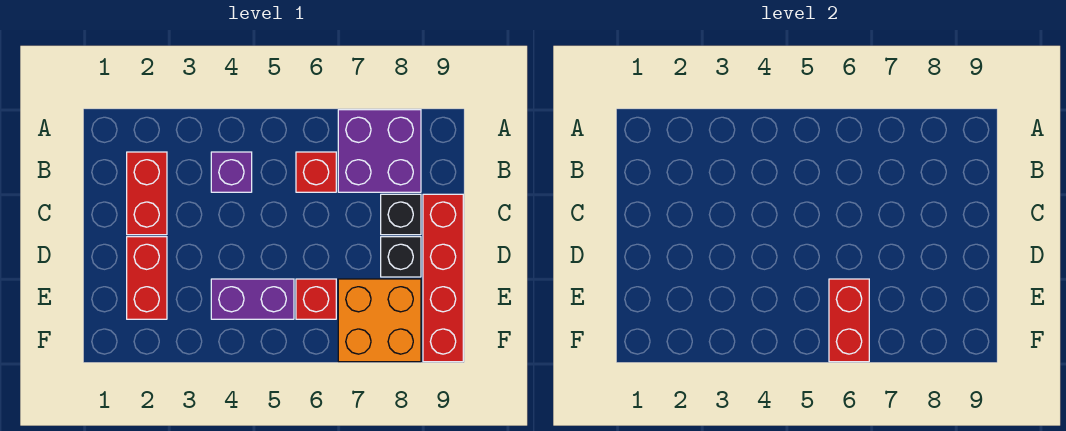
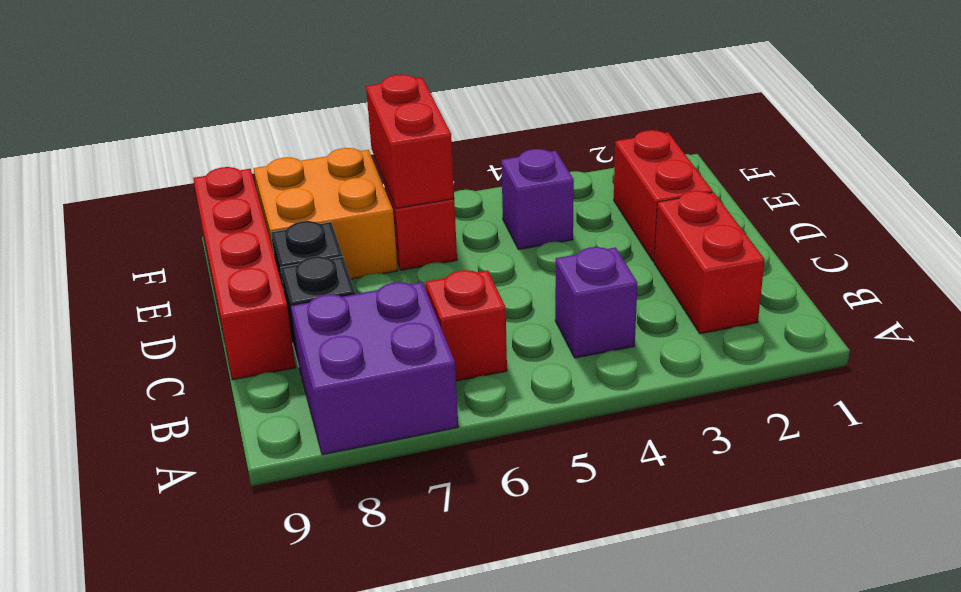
purple brick E4:E5 level 1 -> purple brick E4 level 1

